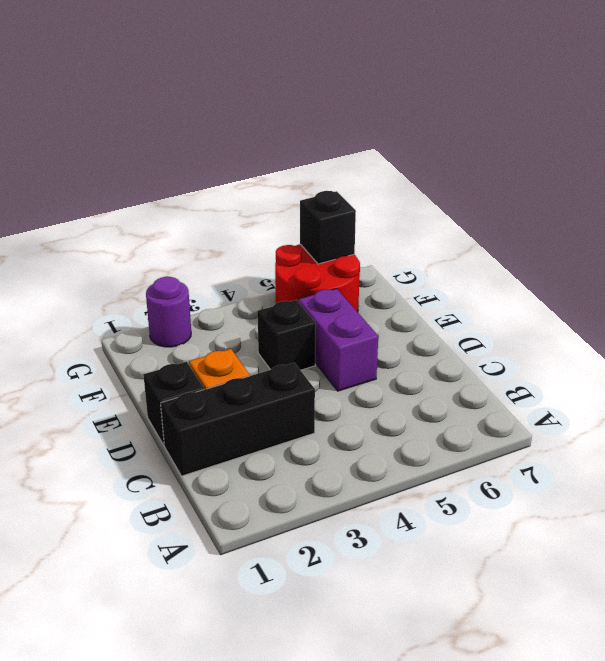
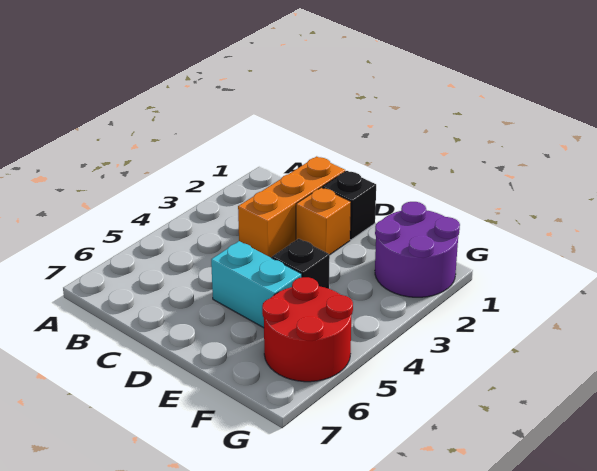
black brick C1:C3 level 1 -> orange brick C1:C3 level 1
purple brick D5:E5 level 1 -> cyan brick D5:E5 level 1
purple round brick G2 level 1 -> purple round brick F1:G2 level 1
black brick G6 level 2 -> none

